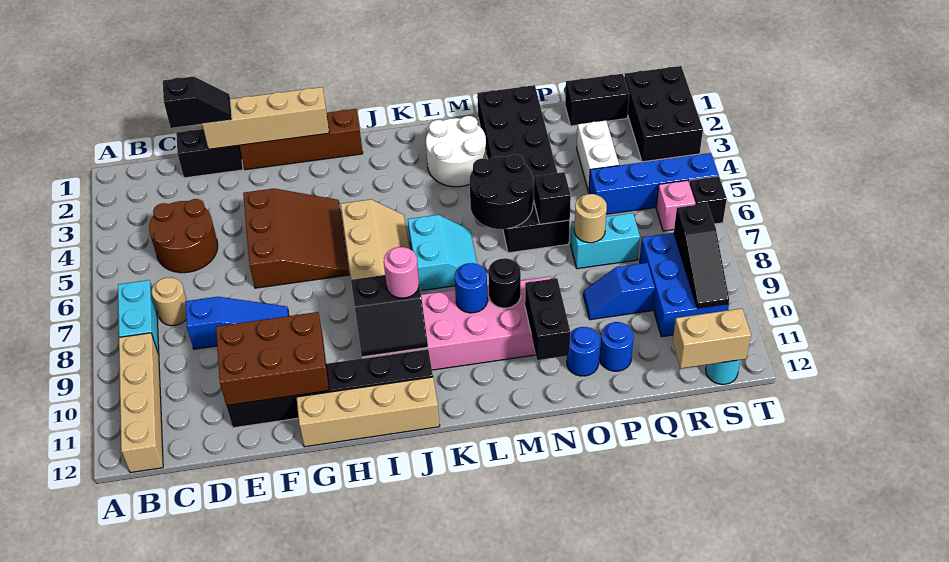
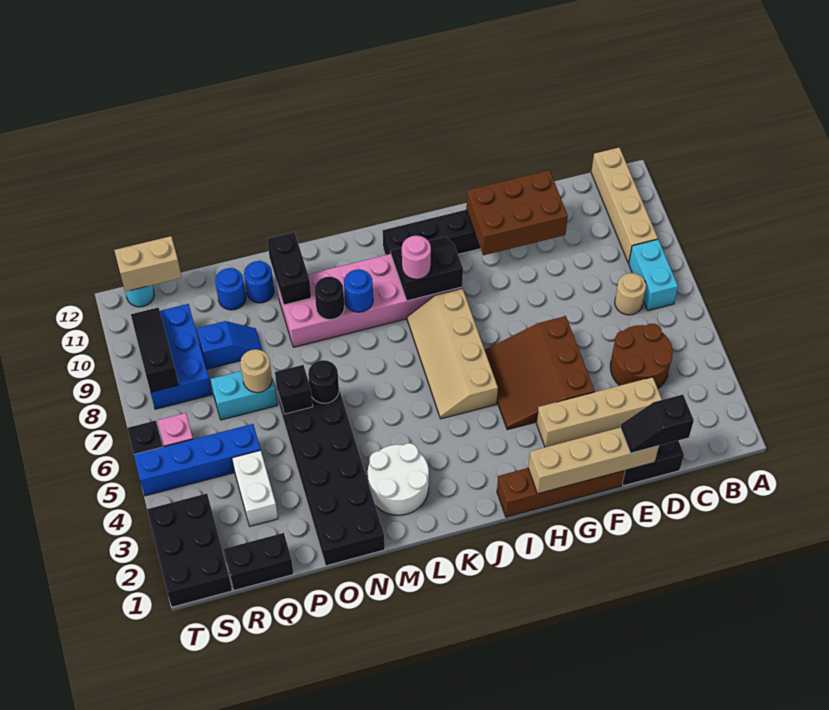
blue slope D8:F8 level 1 top D -> none
tan brick G12:J12 level 1 -> tan brick D3:G3 level 1
cyan slope K6:L7 level 1 top K -> none
black round brick M5:N6 level 2 -> black round brick N6 level 2

